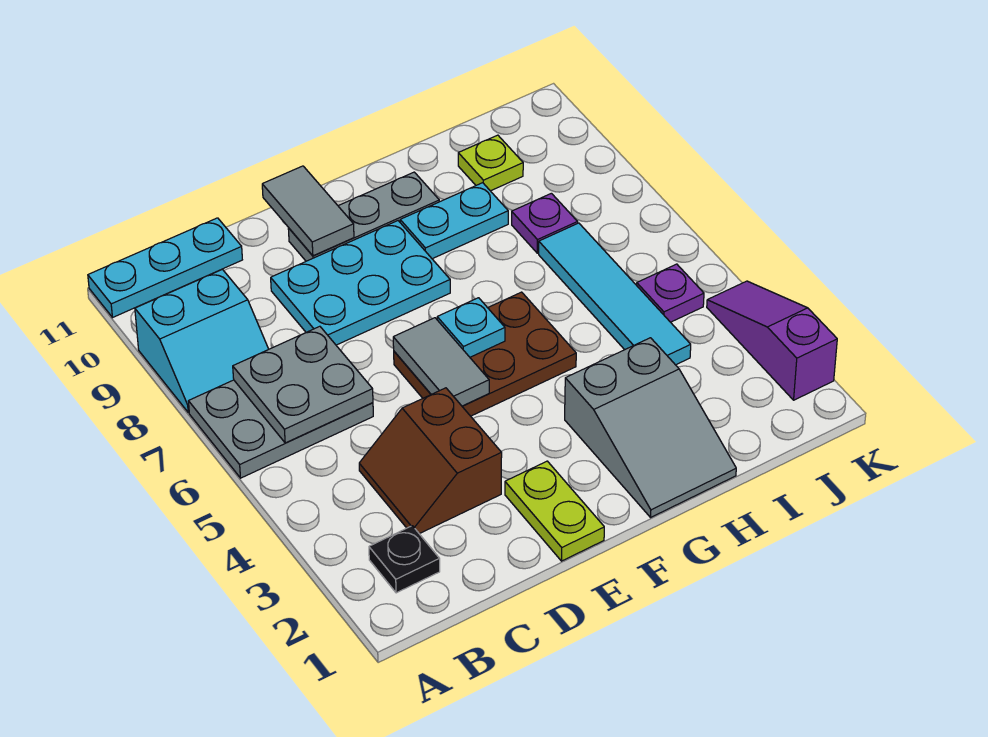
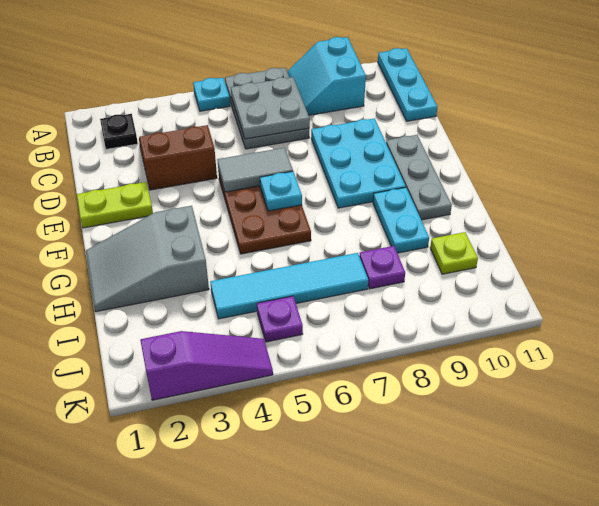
none -> cyan plate A5 level 1
grey tile E10:E11 level 2 -> none

